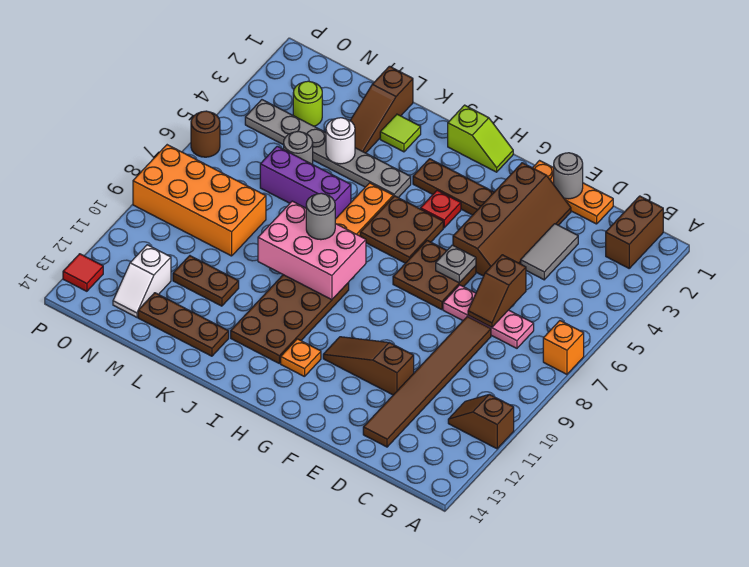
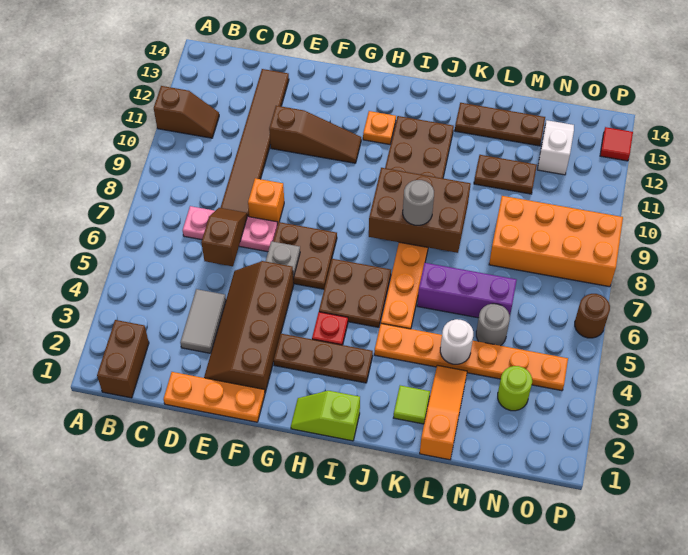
orange brick A7 level 1 -> orange brick E8 level 1
grey round brick E1 level 2 -> none
pink brick I8:K9 level 2 -> brown brick I8:K9 level 2
grey plate J4:O4 level 1 -> orange plate J4:O4 level 1
brown slope L1:L3 level 1 top 1 -> orange slope L1:L3 level 1 top 1

